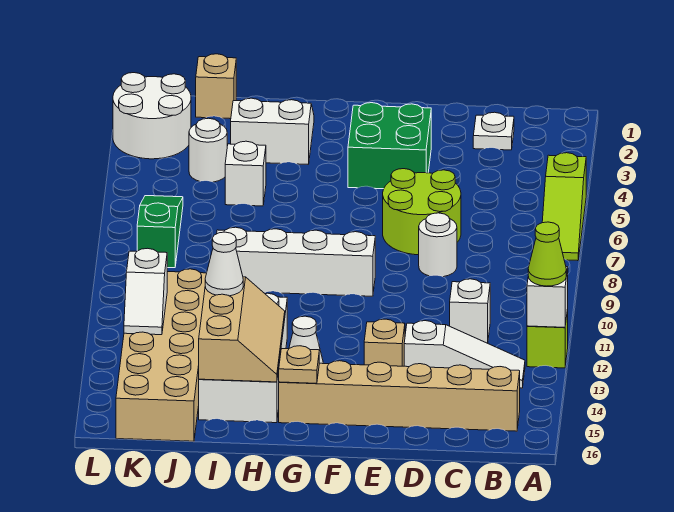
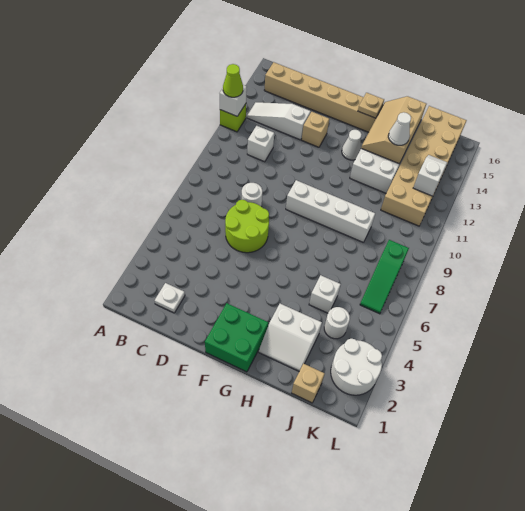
lime slope A5:A7 level 1 top 5 -> none
green brick E3:F4 level 1 -> green brick F1:G2 level 1

